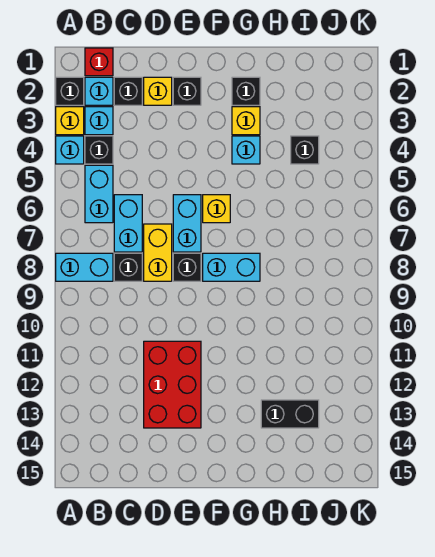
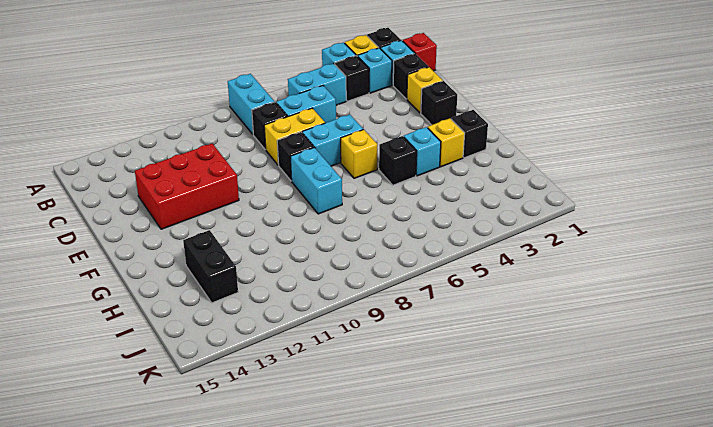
black brick I4 level 1 -> black brick G5 level 1

